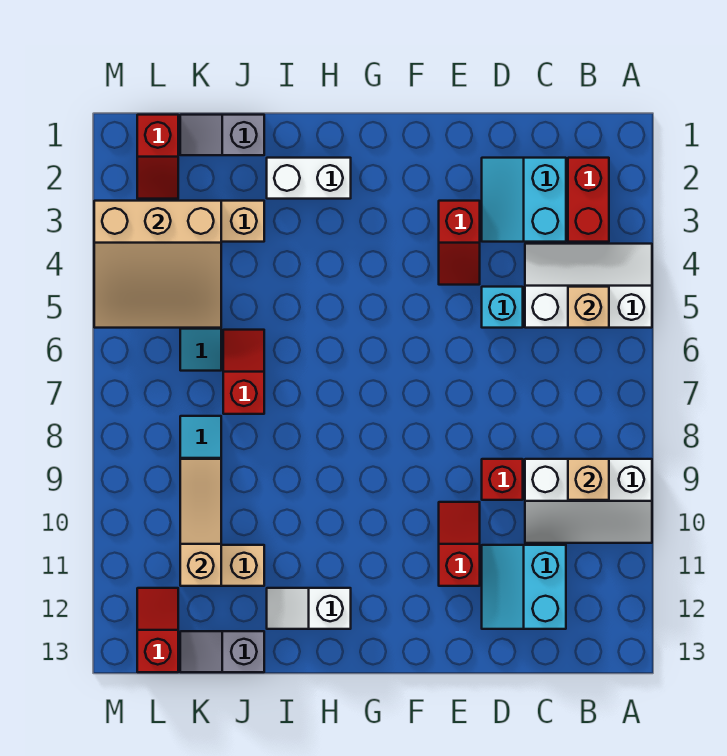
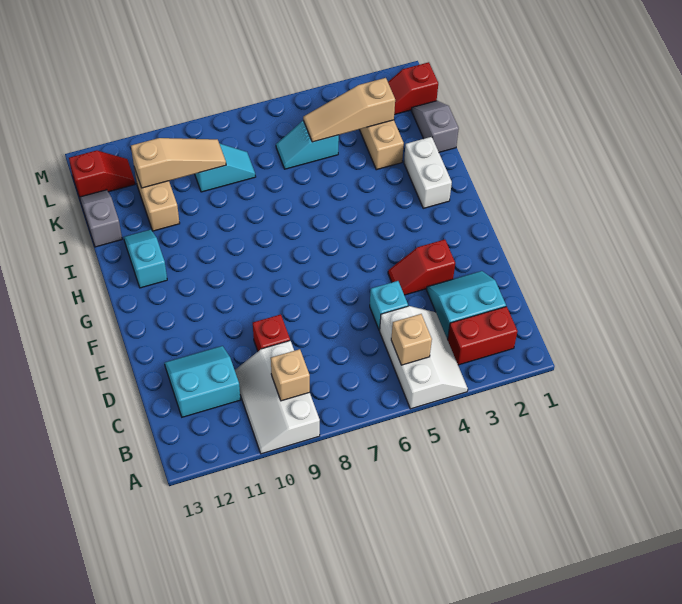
red slope E10:E11 level 1 top 11 -> none
white slope H12:I12 level 1 top H -> cyan slope H12:I12 level 1 top H
red slope J6:J7 level 1 top 7 -> none
tan slope K3:M5 level 2 top 3 -> tan slope K3:K5 level 2 top 3

